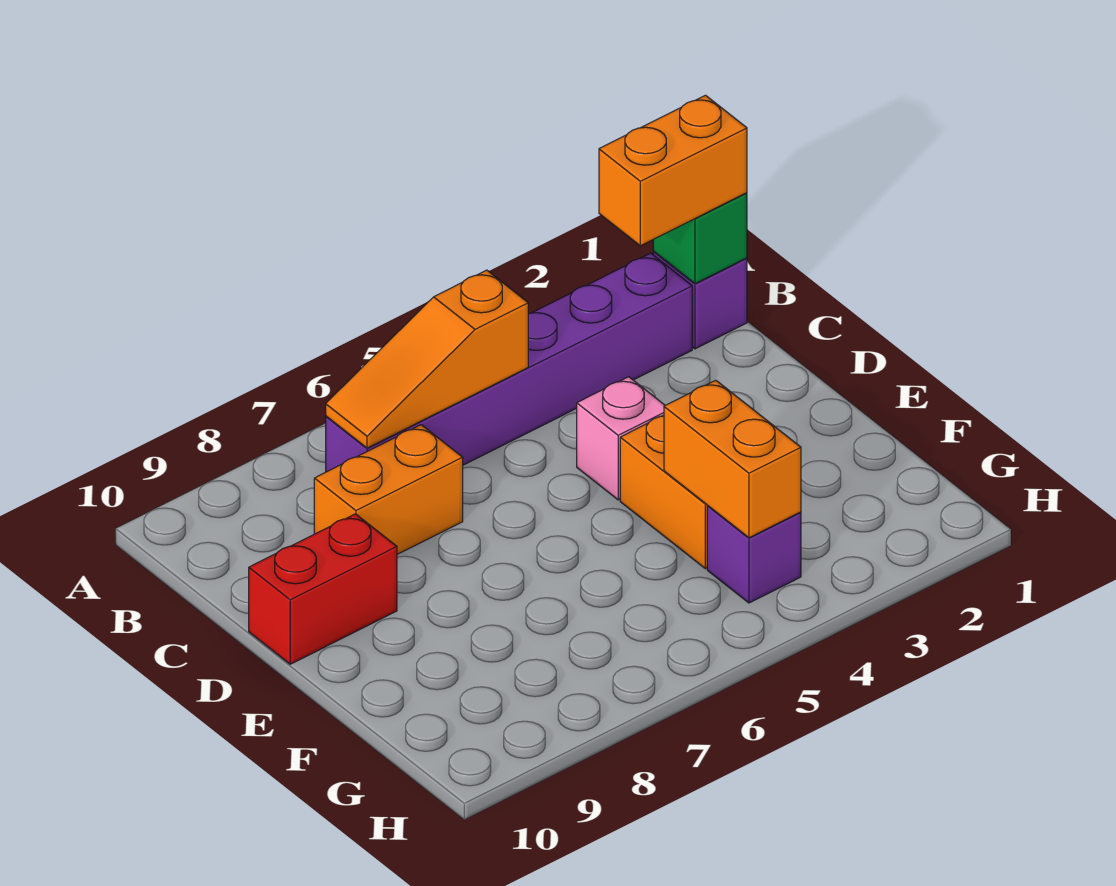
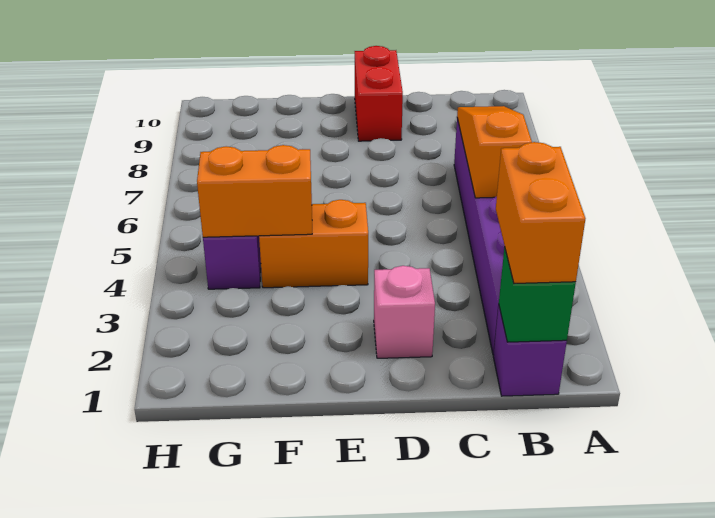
orange brick C7:C8 level 1 -> none
pink brick D4 level 1 -> pink brick D2 level 1

